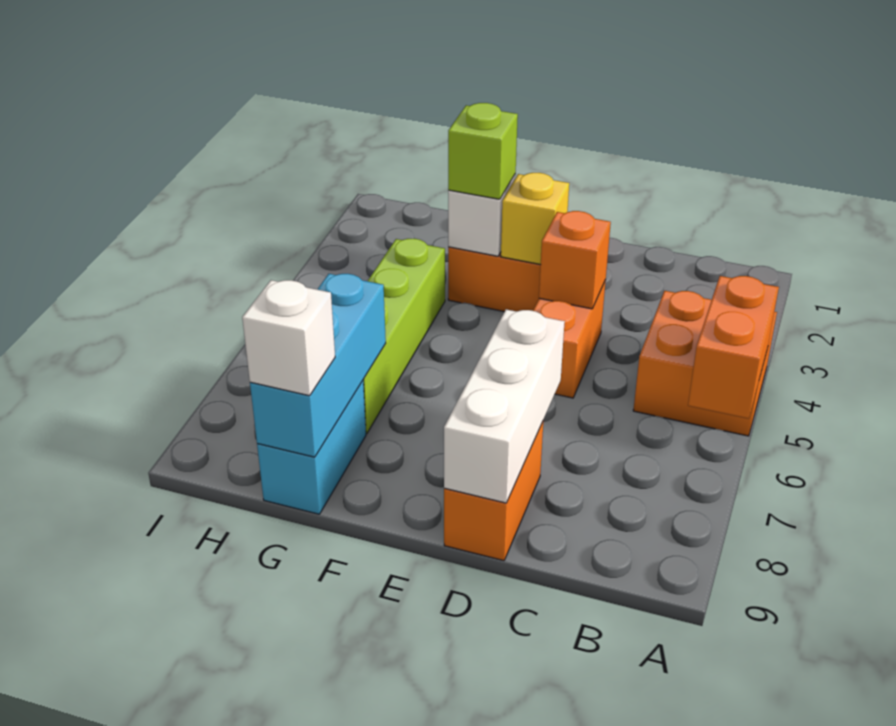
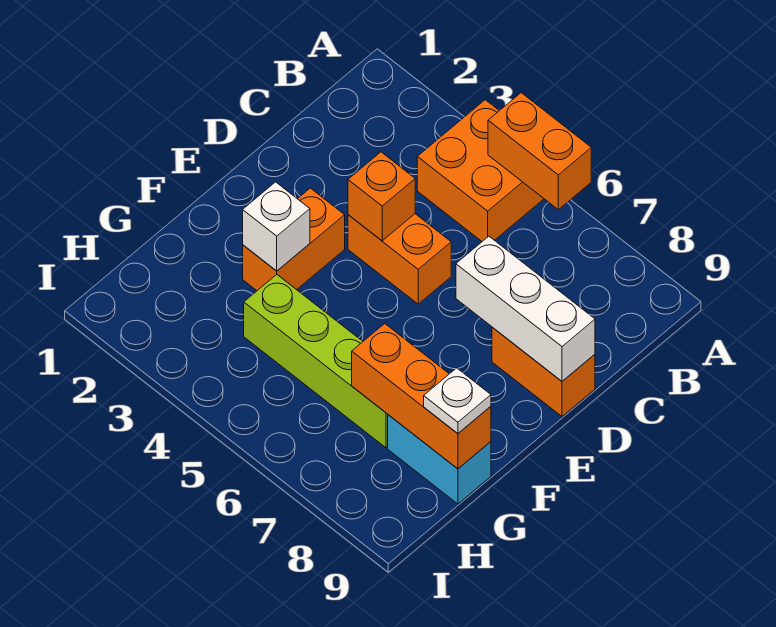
yellow brick E3 level 2 -> none
lime brick F3 level 3 -> none
cyan brick G7:G9 level 2 -> orange brick G7:G9 level 2
white brick G9 level 3 -> white plate G9 level 3

